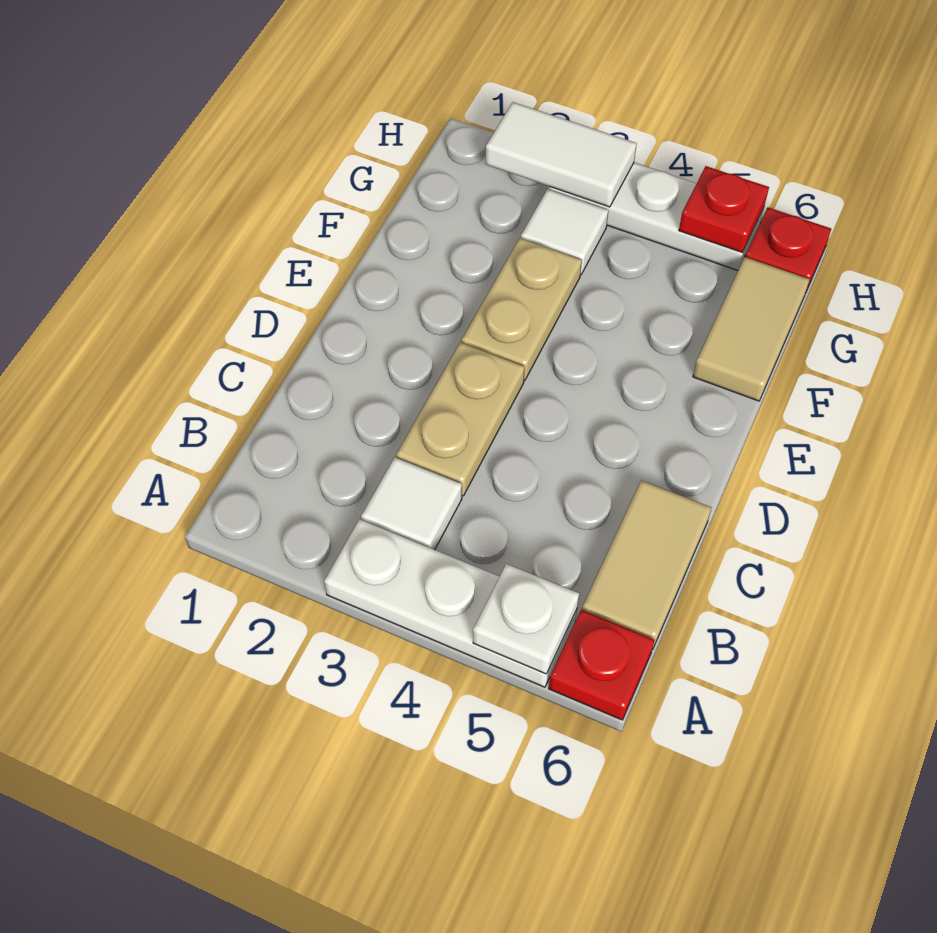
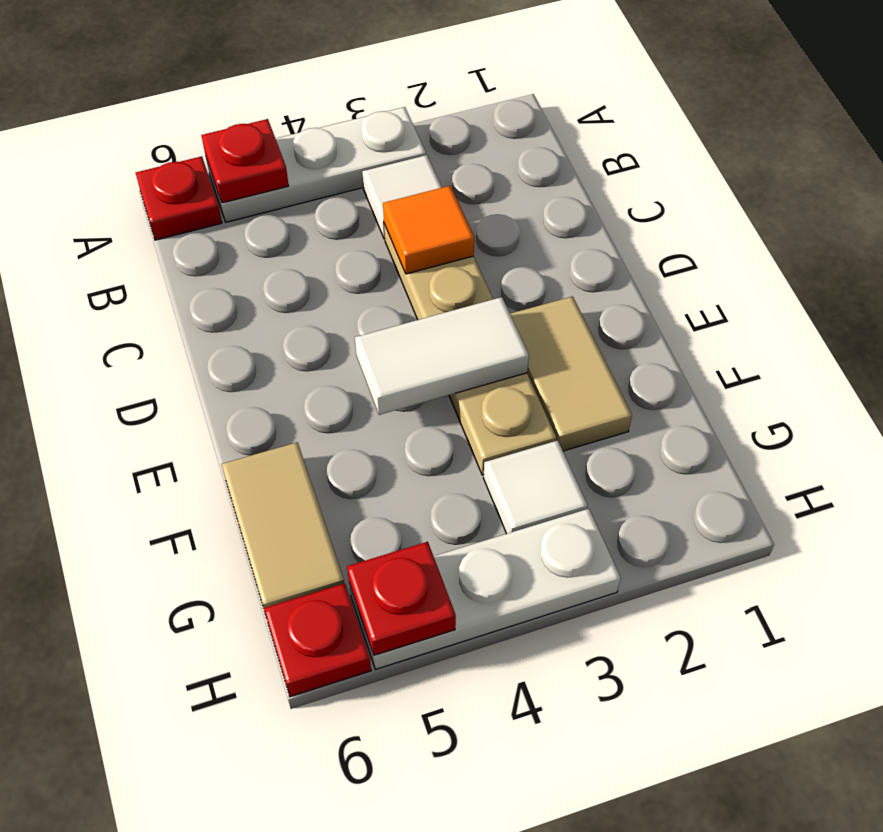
white plate A5 level 2 -> red plate A5 level 2
tan tile B6:C6 level 1 -> tan tile E2:F2 level 1
none -> orange tile C3 level 2
white tile H2:H3 level 2 -> white tile E3:E4 level 2

